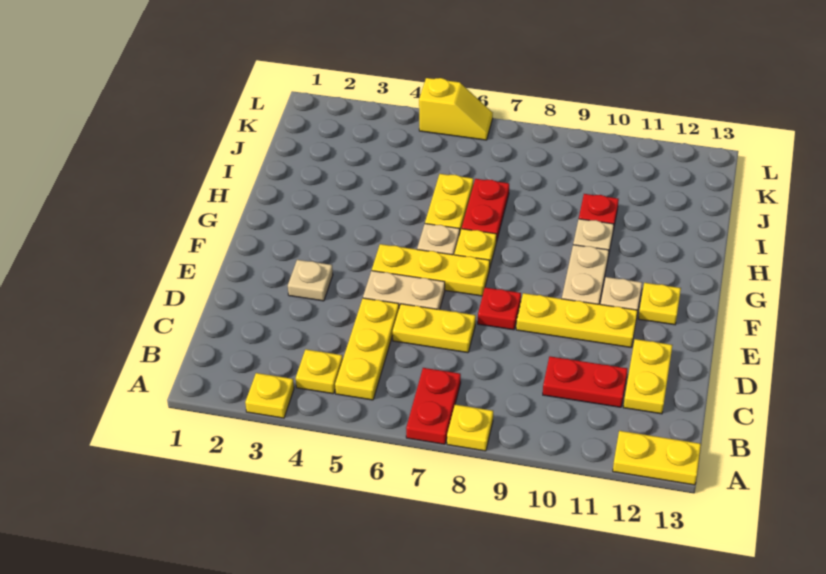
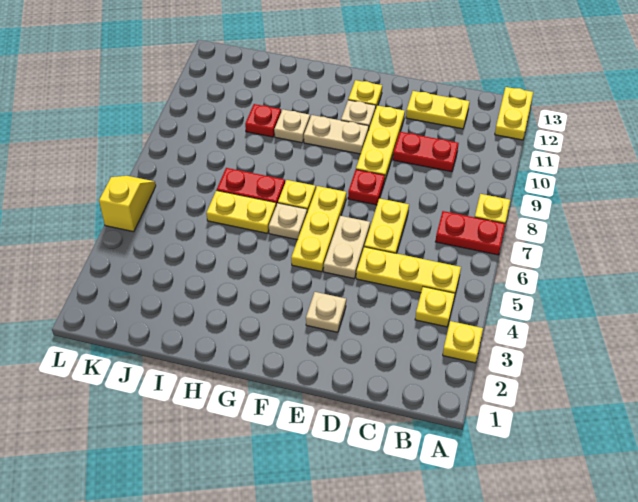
red plate C10:C11 level 1 -> red plate C10:D10 level 1

